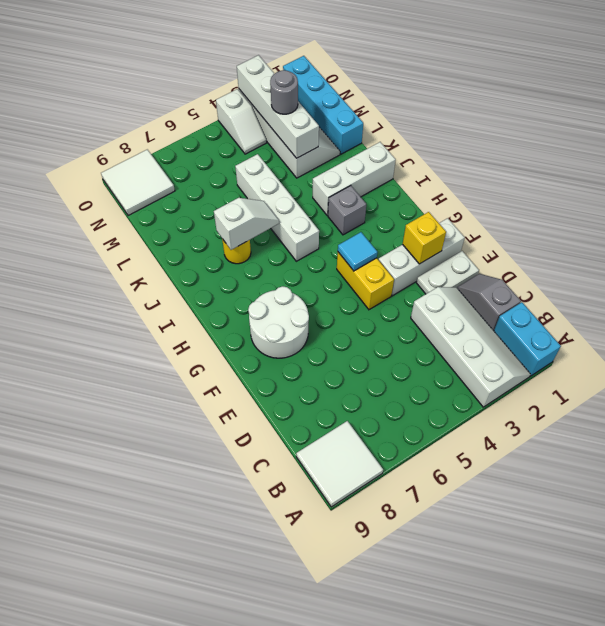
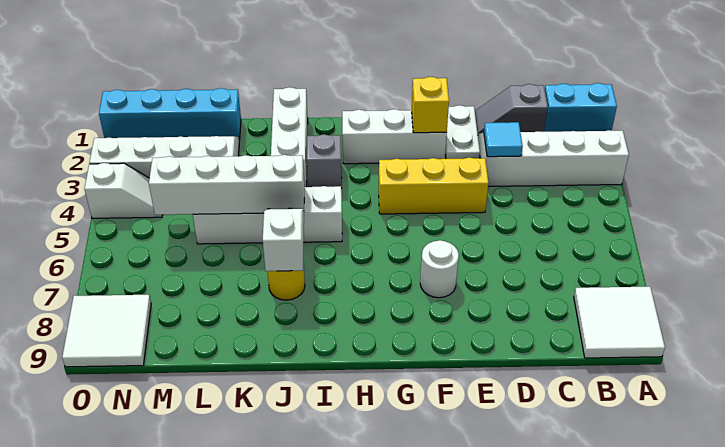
white brick F1:F3 level 1 -> white brick F2:H2 level 1
yellow brick F4:G4 level 1 -> yellow brick E4:G4 level 1
white round brick F7:G8 level 1 -> white round brick F7 level 1
cyan tile G4 level 2 -> cyan tile D3 level 2
white brick L3:O3 level 2 -> white brick J5:M5 level 2
grey round brick M3 level 3 -> none

